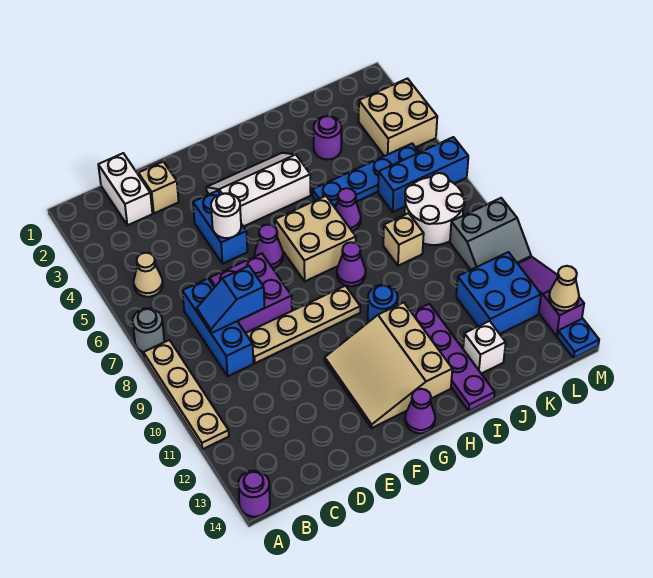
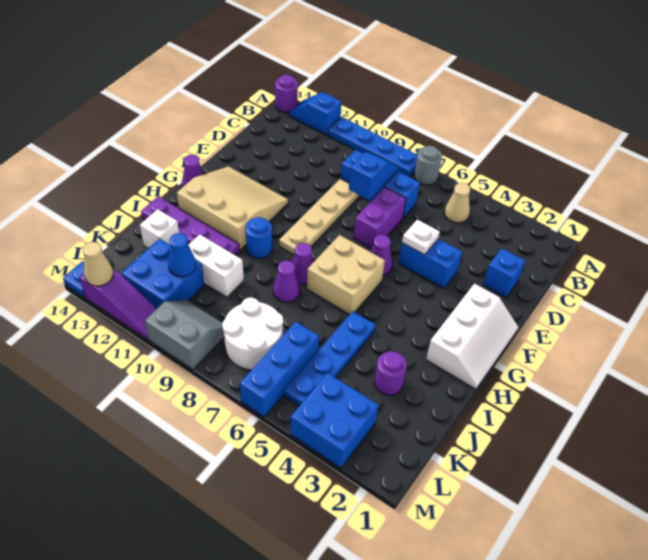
tan plate A8:A11 level 1 -> blue plate A8:A11 level 1
none -> blue slope A12:A13 level 1 top 12
white brick C1:C2 level 1 -> white brick J10:J11 level 1
tan brick D2 level 1 -> blue brick D2 level 1
purple brick D7:E8 level 1 -> purple brick D7:E7 level 1
white round brick E5 level 2 -> white plate E5 level 2
white slope F3:H4 level 1 top 4 -> white slope F1:H2 level 1 top 2
purple cone I6 level 1 -> purple cone I8 level 1
tan brick J8 level 1 -> none
none -> blue cone K11 level 2
tan brick L3:M4 level 1 -> blue brick L3:M4 level 1
grey slope L9:M10 level 1 top 9 -> grey slope L9:M10 level 1 top M

